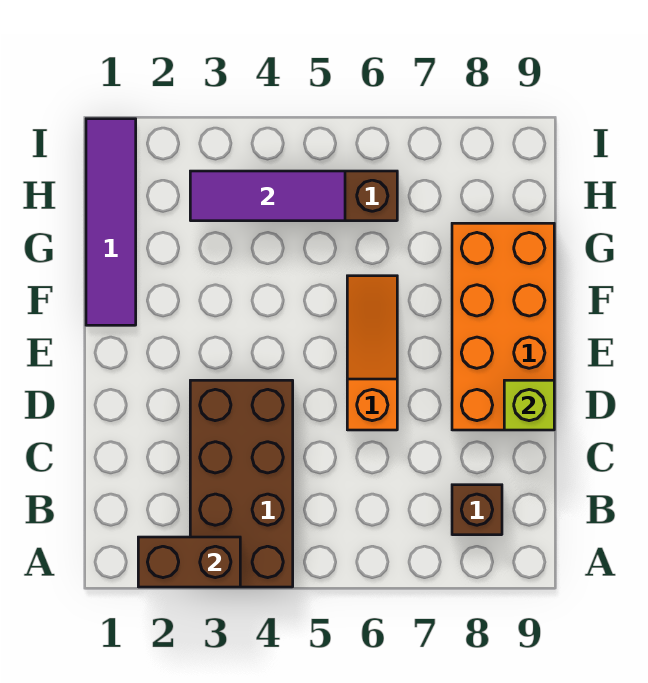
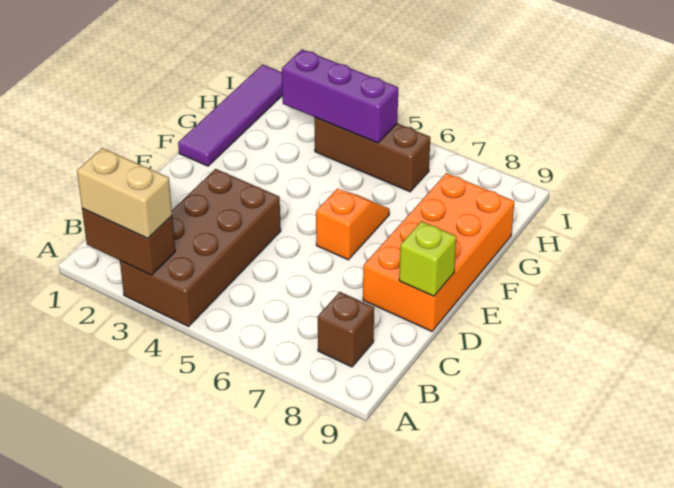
none -> tan brick A2:A3 level 3
orange slope D6:F6 level 1 top D -> orange slope E6:F6 level 1 top E
purple tile H3:H5 level 2 -> purple brick H3:H5 level 2

